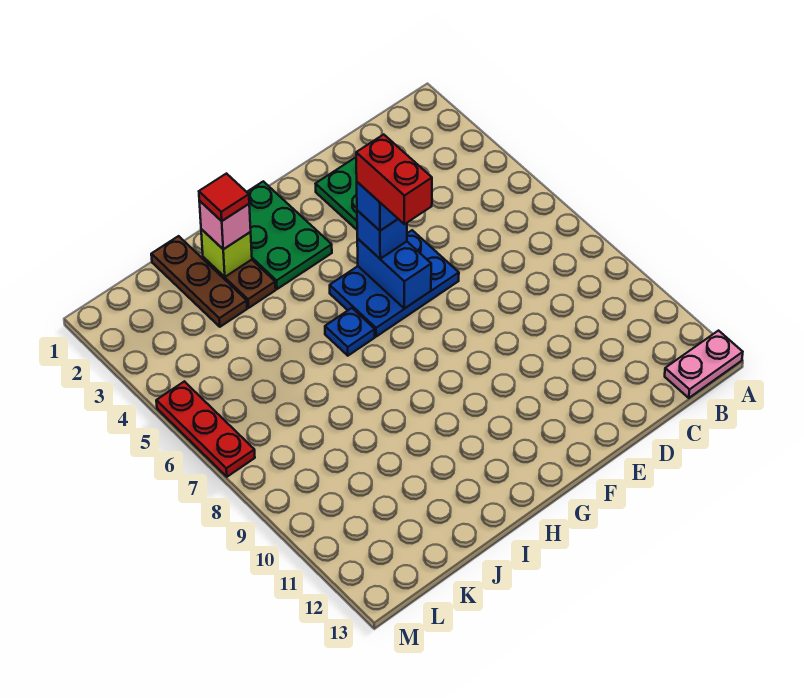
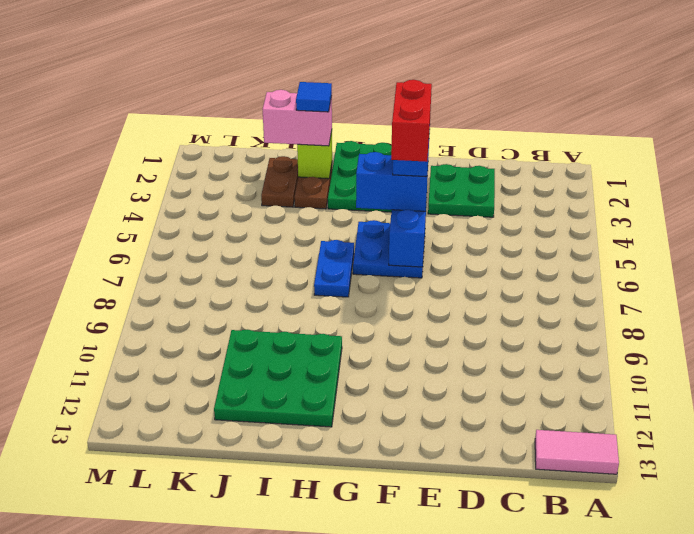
pink plate A13:B13 level 1 -> pink tile A13:B13 level 1
blue plate E5:G6 level 1 -> blue plate F5:G6 level 1
blue brick F5 level 3 -> blue brick F5:G5 level 3
blue plate H6 level 1 -> blue plate H6:H7 level 1
none -> green plate H10:J12 level 1
pink brick I2 level 3 -> pink brick I2:J2 level 3
red tile I2 level 4 -> blue tile I2 level 4
brown plate J1:J3 level 1 -> brown plate J2:J3 level 1
red plate M5:M7 level 1 -> none

